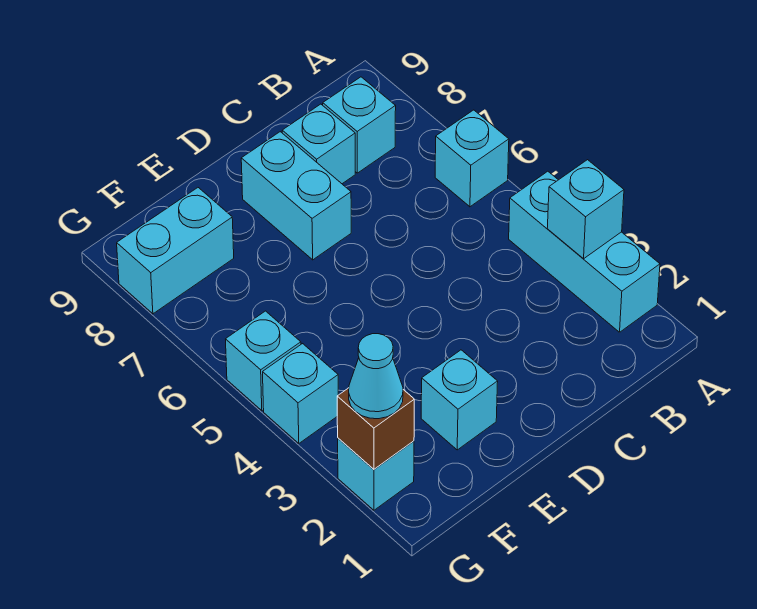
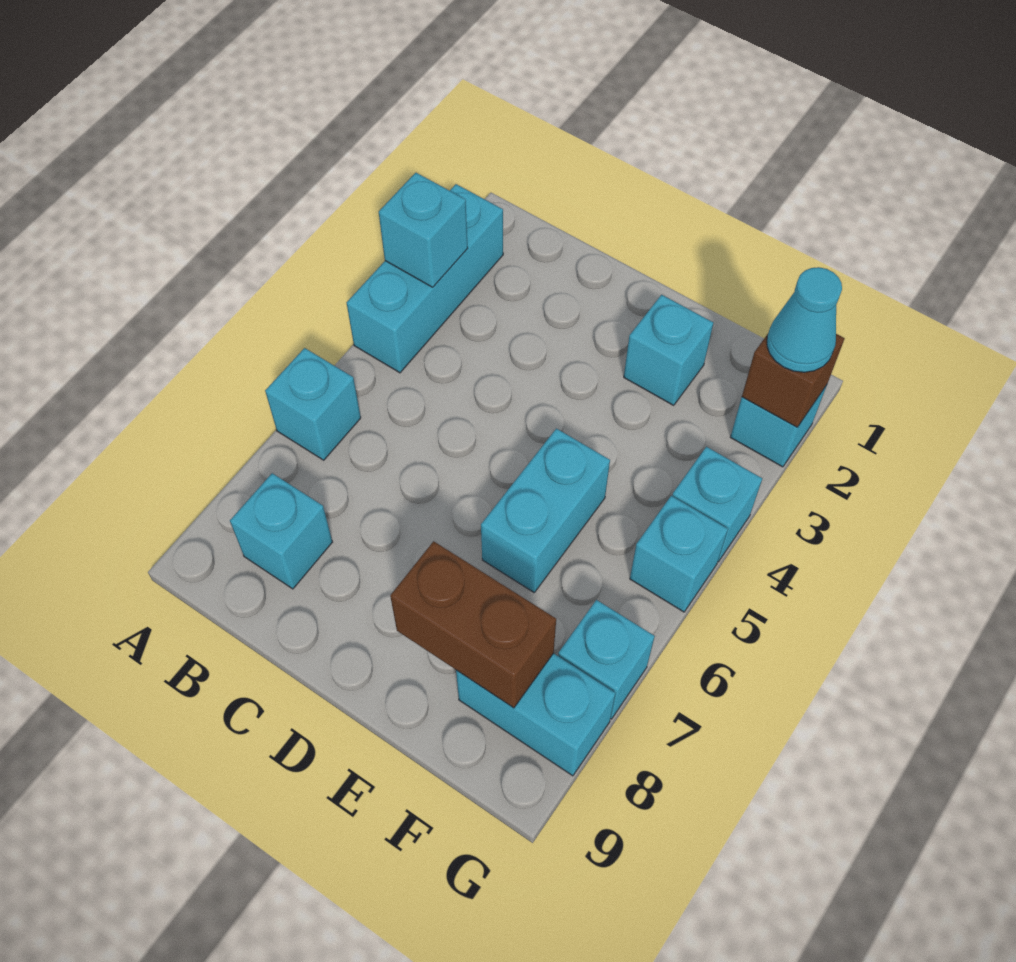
cyan brick C8 level 1 -> cyan brick G7 level 1
cyan brick D7:D8 level 1 -> cyan brick E5:E6 level 1
none -> brown brick E8:F8 level 2

